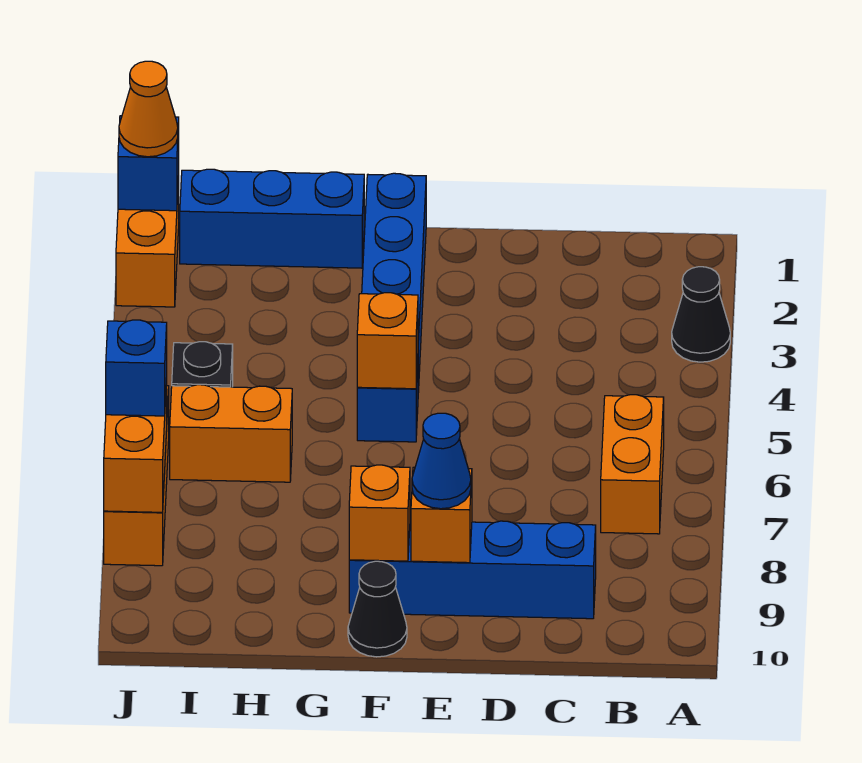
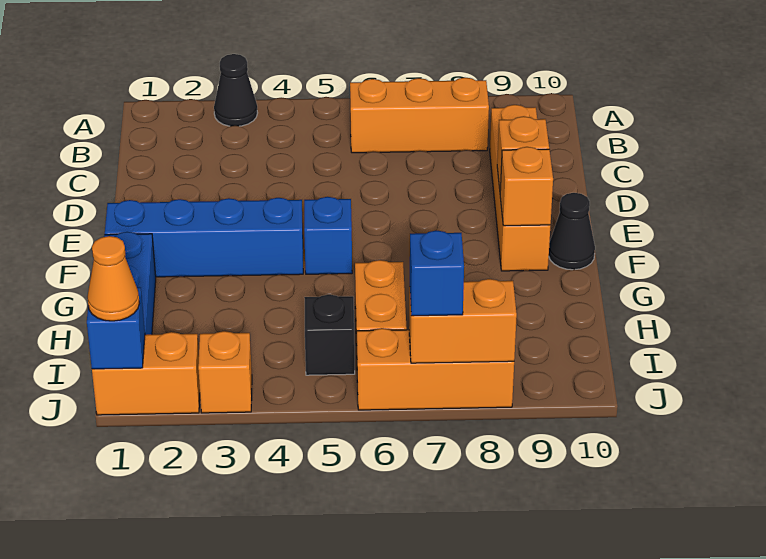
orange brick B6:B7 level 1 -> orange brick B6:B8 level 1
blue brick C9:F9 level 1 -> orange brick C9:F9 level 1
blue cone E9 level 3 -> none
orange brick F5 level 2 -> orange brick J3 level 1

